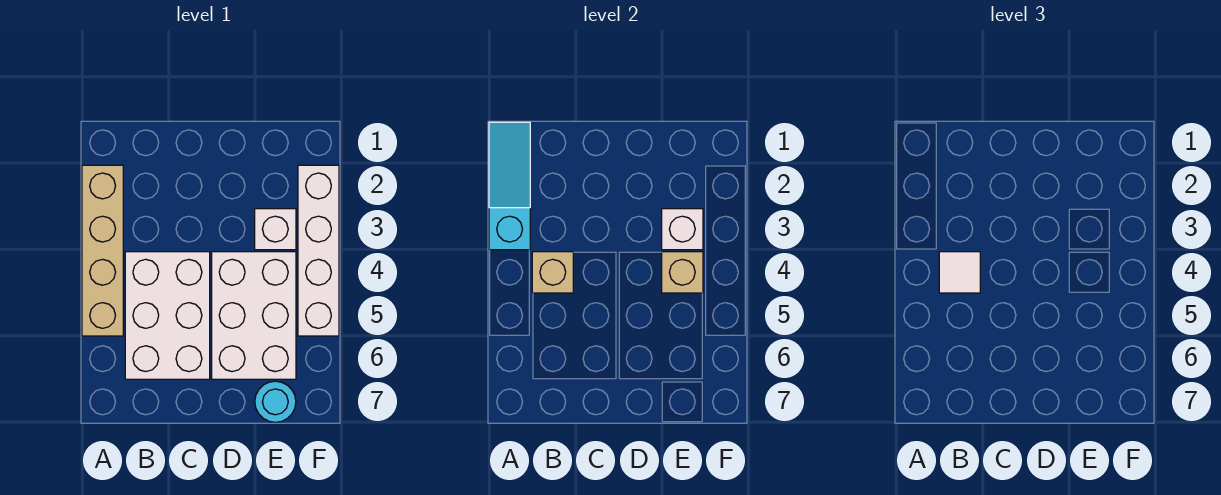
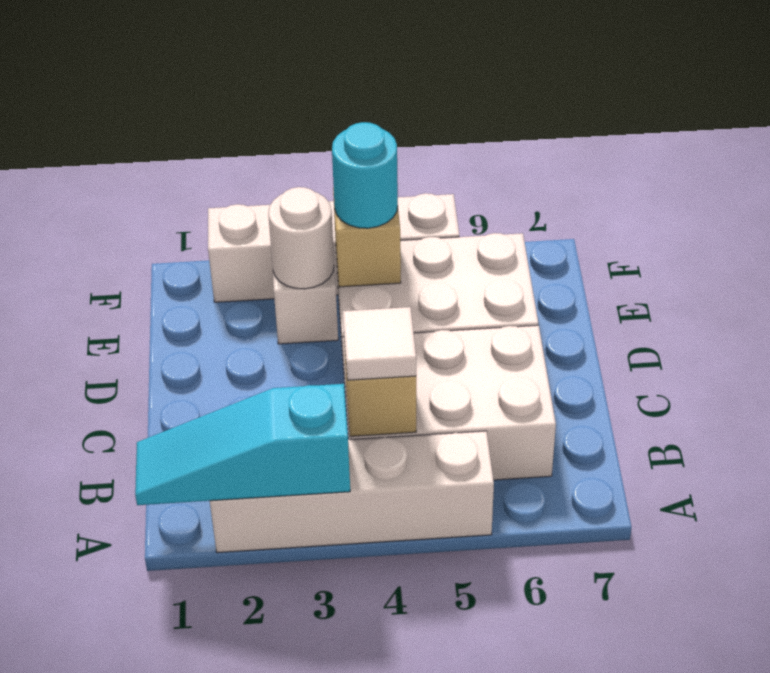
tan brick A2:A5 level 1 -> white brick A2:A5 level 1
white brick E3 level 2 -> white round brick E3 level 2
cyan round brick E7 level 1 -> cyan round brick E4 level 3

